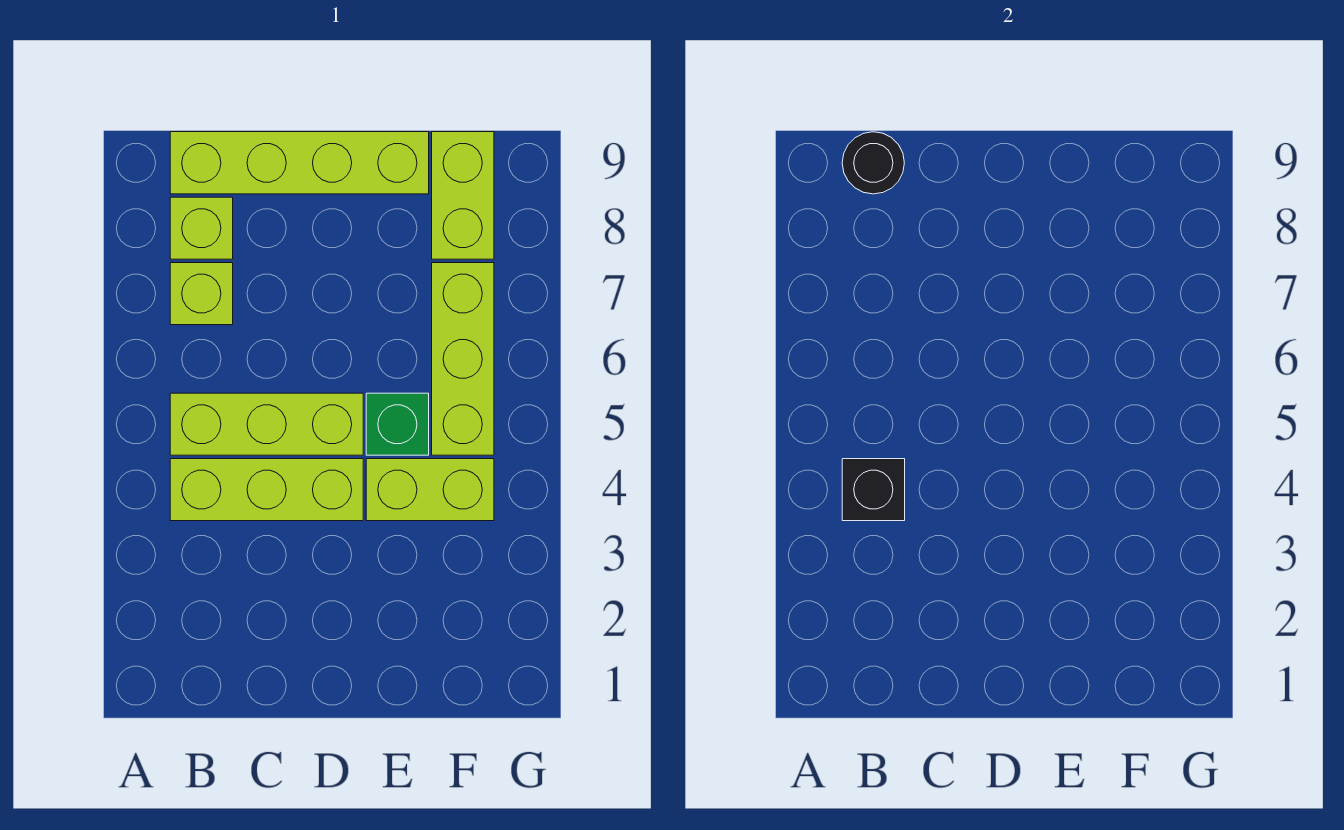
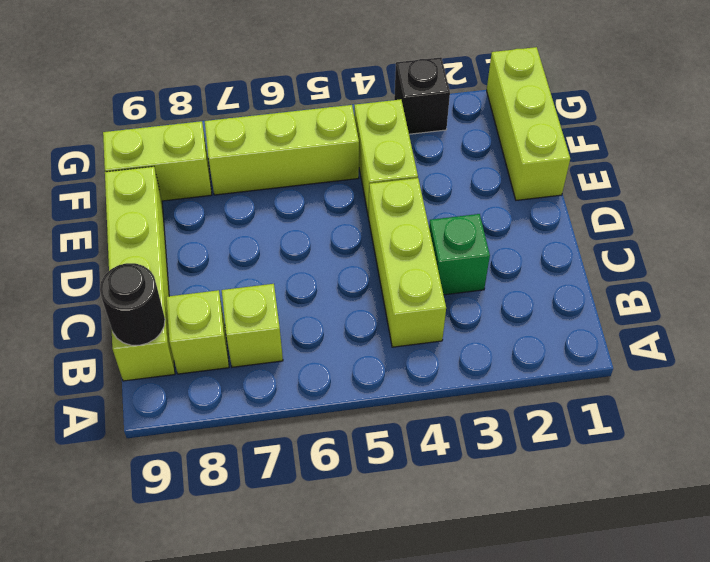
black brick B4 level 2 -> black brick G3 level 1
lime brick B5:D5 level 1 -> lime brick E1:G1 level 1
green brick E5 level 1 -> green brick C3 level 1

